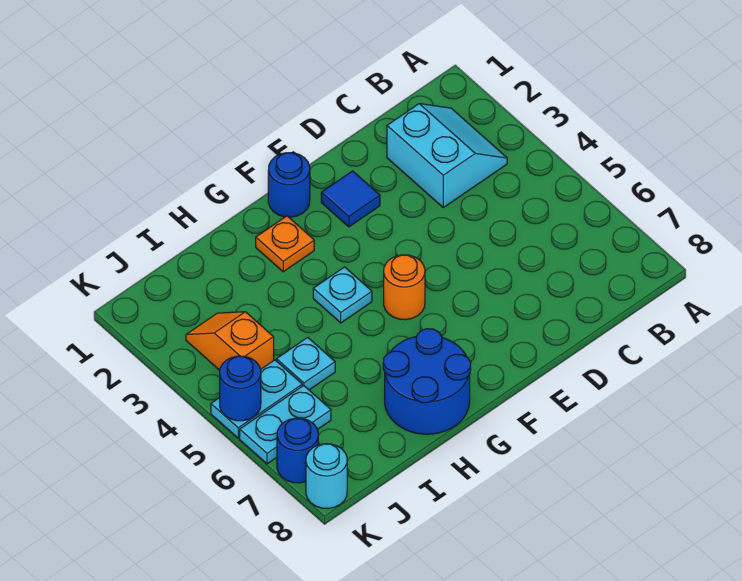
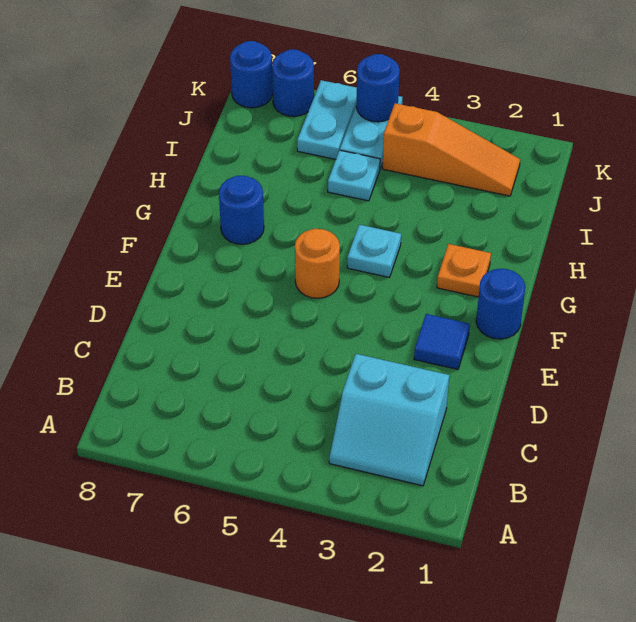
blue round brick G7:H8 level 1 -> blue round brick G7 level 1
orange slope J3:J4 level 1 top 4 -> orange slope J2:J4 level 1 top 4
cyan round brick K8 level 1 -> blue round brick K8 level 1

